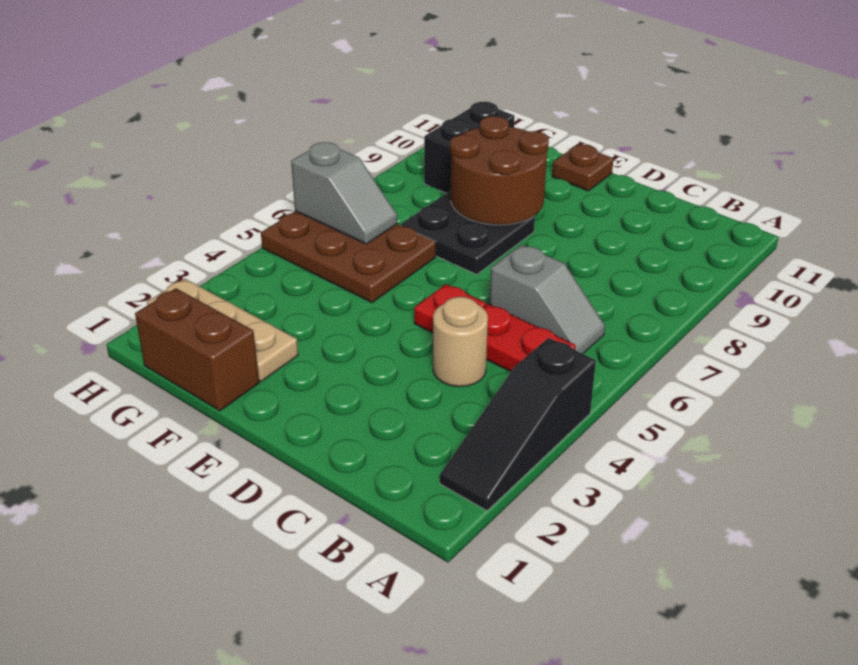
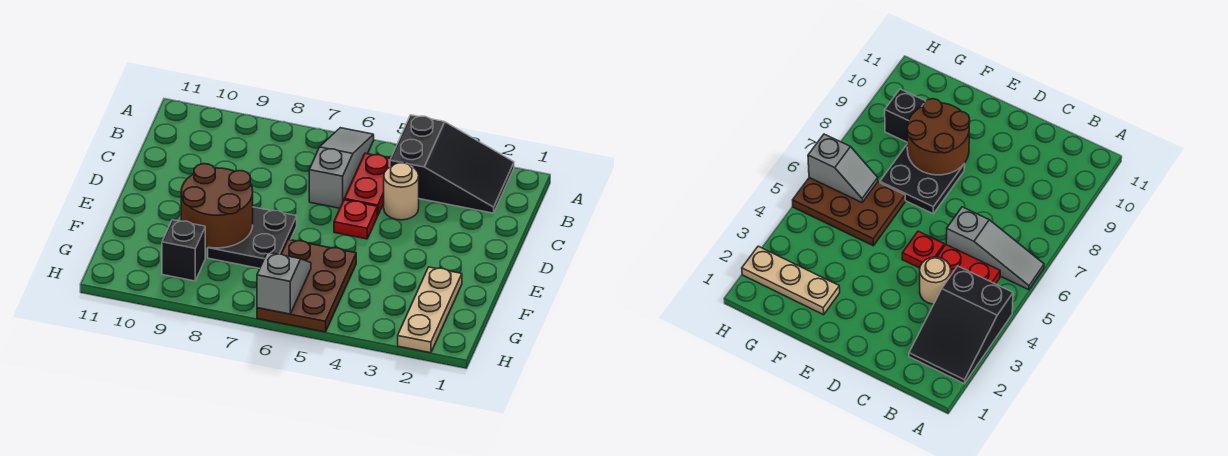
black slope A2:A4 level 1 top 4 -> black slope A2:B4 level 1 top 4
grey slope B6:C6 level 1 top C -> grey slope A6:C6 level 1 top C
brown plate E11 level 1 -> none
brown brick F1:G1 level 1 -> none
black brick G9:G10 level 1 -> black brick G9 level 1

